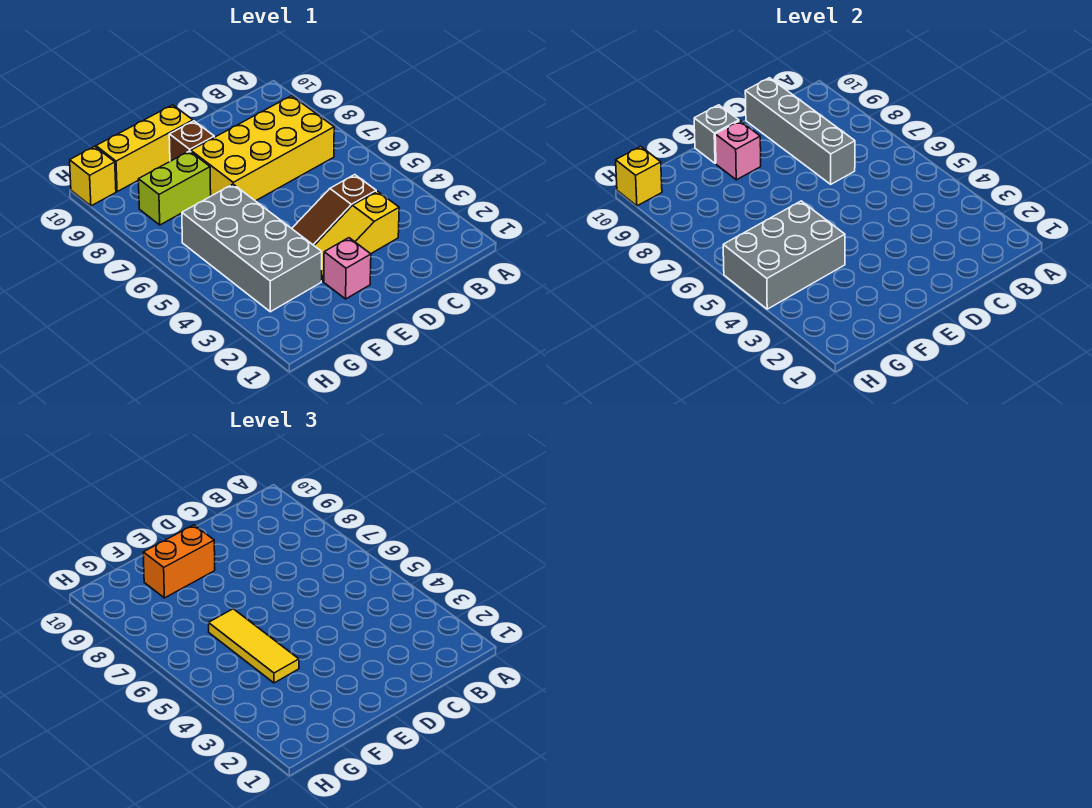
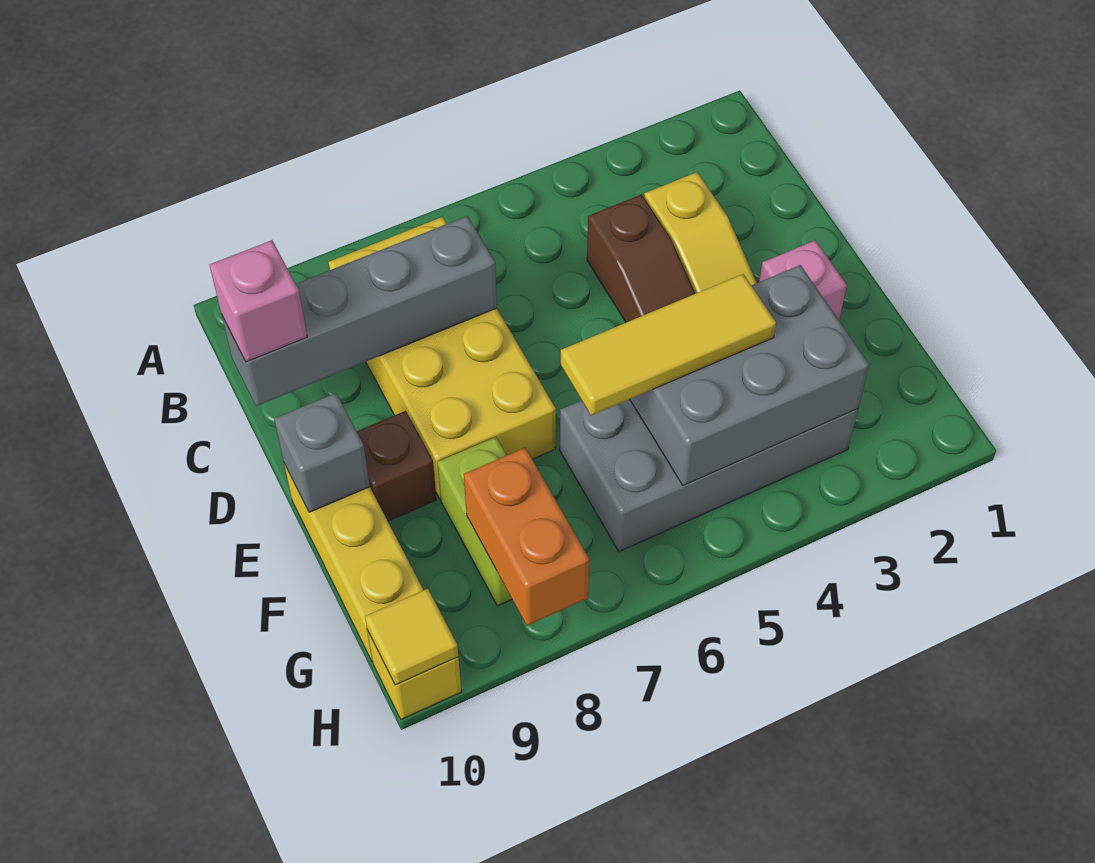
pink brick E9 level 2 -> pink brick C10 level 3
orange brick E9:F9 level 3 -> orange brick G8:H8 level 2
grey brick F4:H5 level 2 -> grey brick F3:G5 level 2
yellow brick H10 level 2 -> yellow tile H10 level 2

